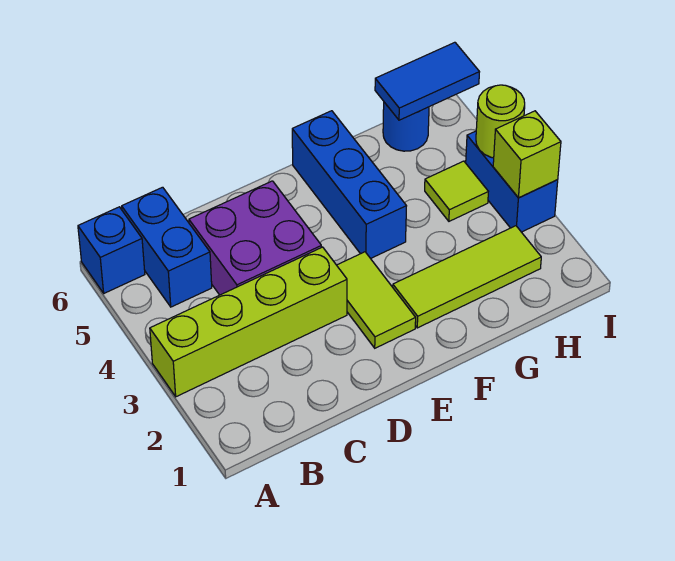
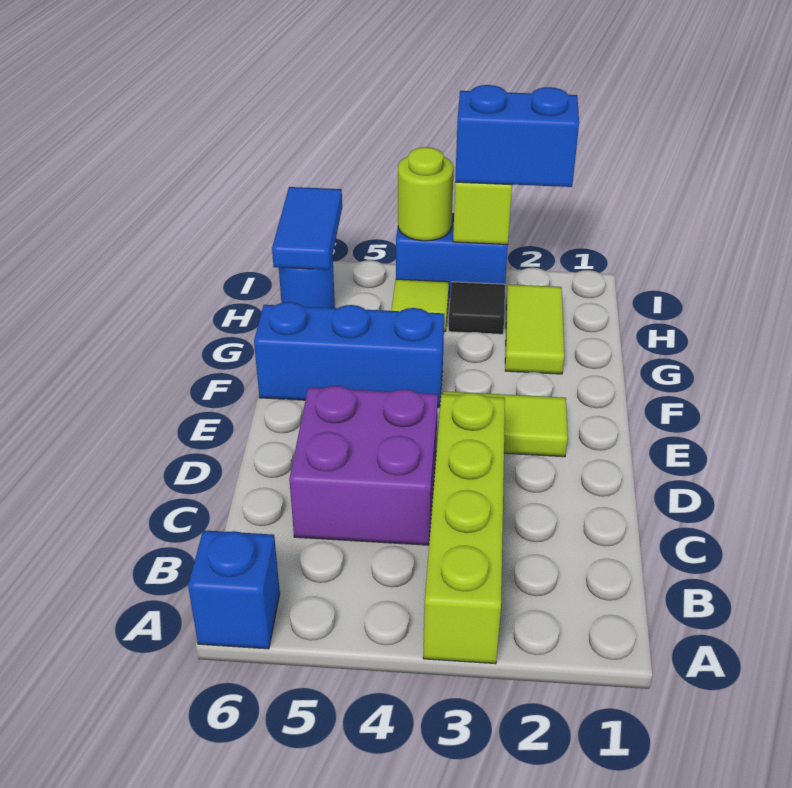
blue brick B5:B6 level 1 -> blue brick I2:I3 level 3
lime tile F2:H2 level 1 -> lime tile G2:H2 level 1
none -> black tile H3 level 1

